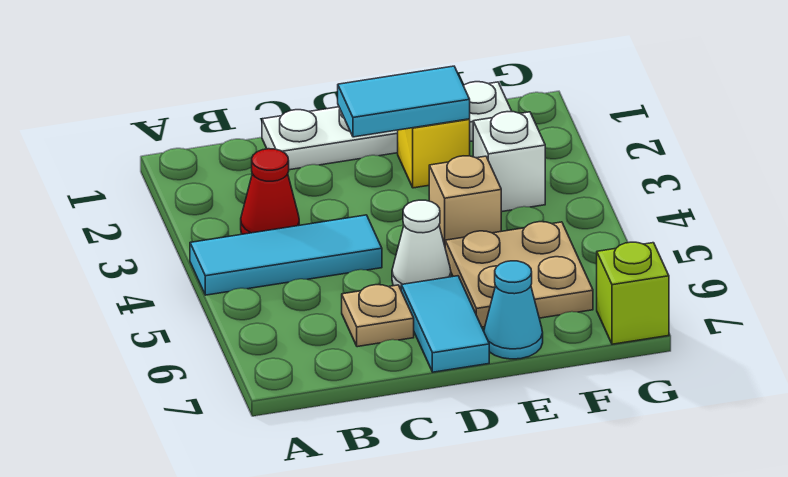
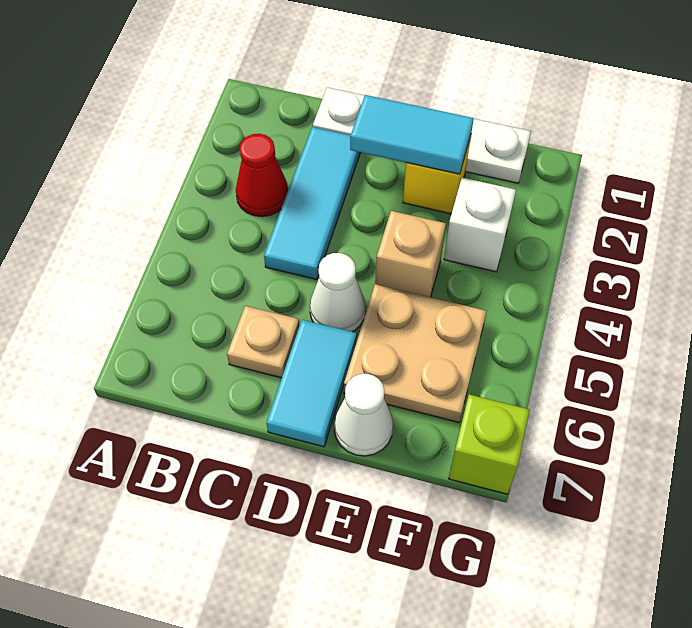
cyan tile A4:C4 level 1 -> cyan tile C2:C4 level 1
cyan cone E7 level 1 -> white cone E7 level 1

